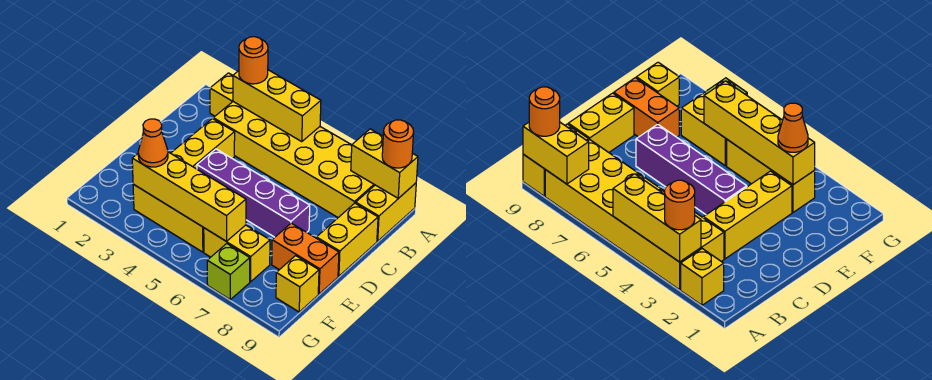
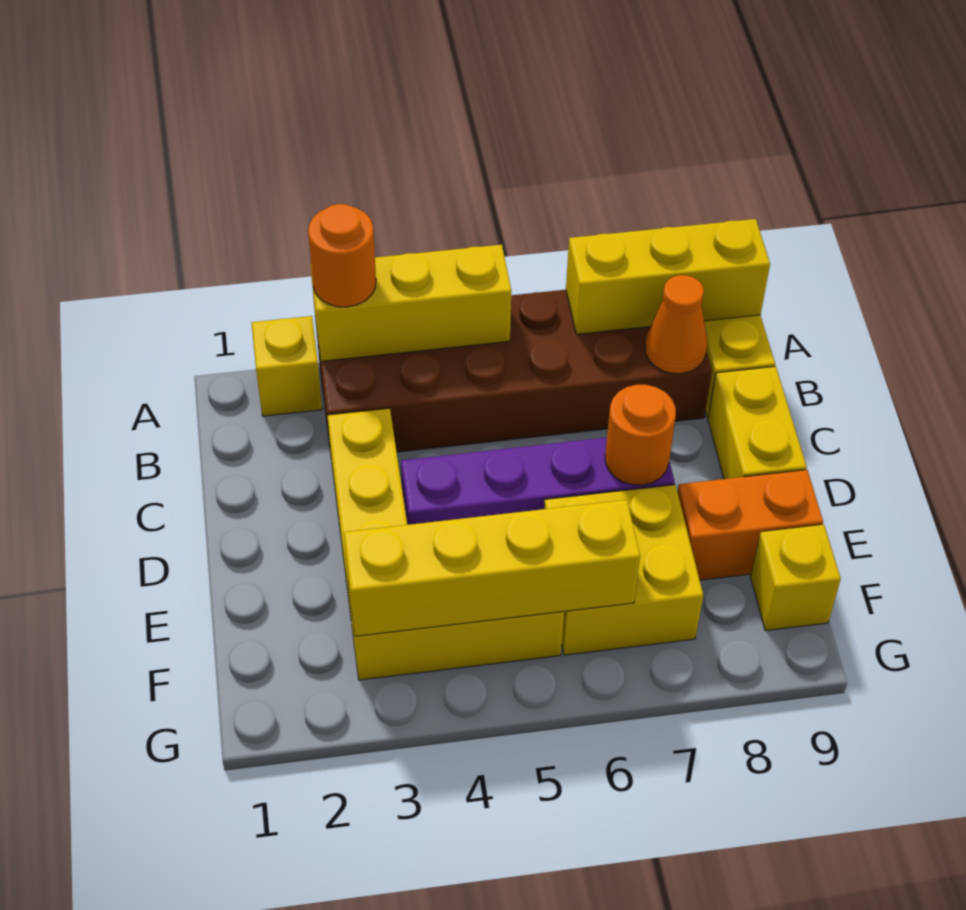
yellow brick A3:B8 level 1 -> brown brick A3:B8 level 1
yellow brick A8:A9 level 2 -> yellow brick A7:A9 level 2
orange round brick A9 level 3 -> orange round brick D7 level 2
orange cone F3 level 3 -> orange cone B8 level 2
yellow brick F6:F7 level 1 -> yellow brick E6:F7 level 1
lime brick G7 level 1 -> none

